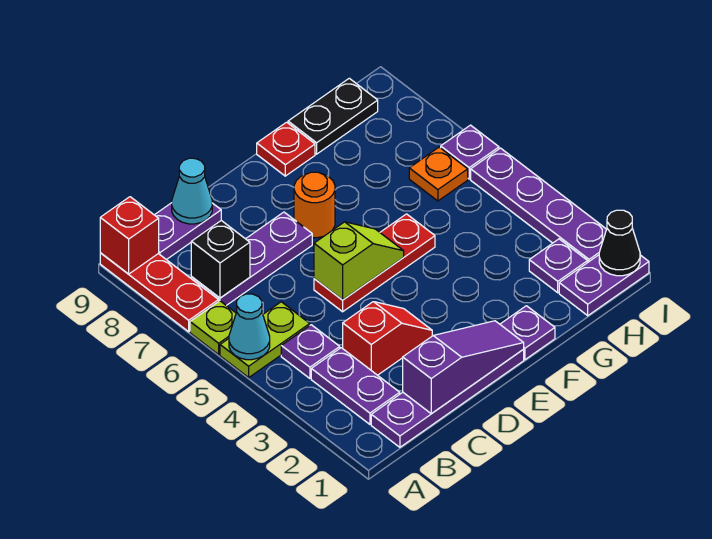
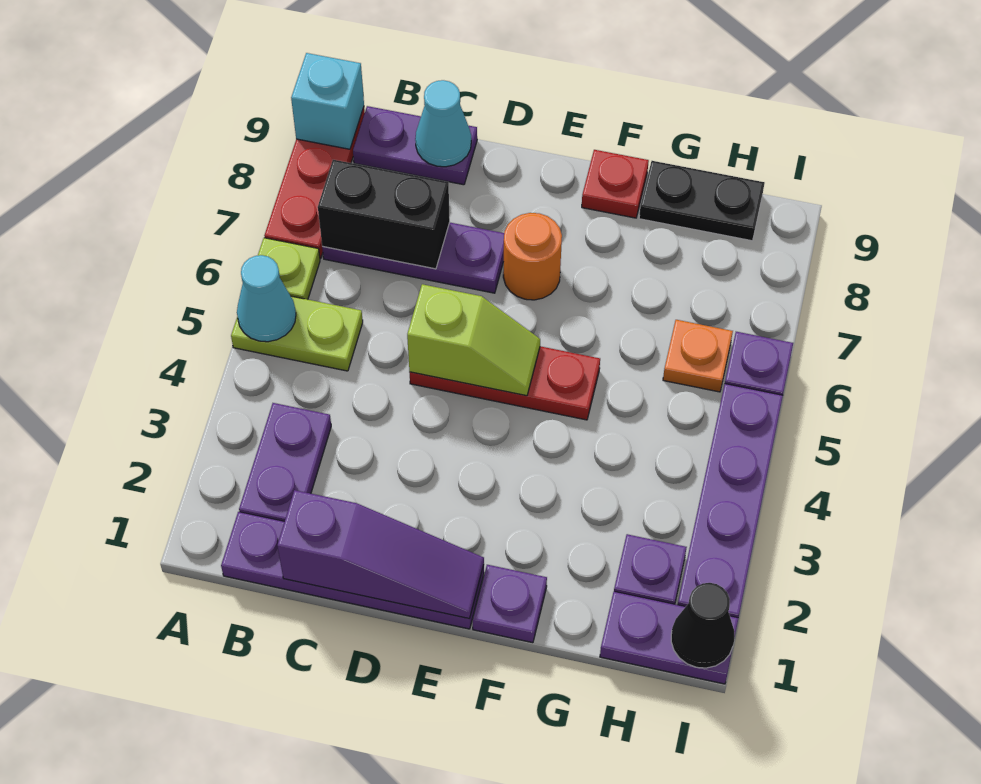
red brick A9 level 2 -> cyan brick A9 level 2
purple plate B4 level 1 -> none
black brick B7 level 2 -> black brick B7:C7 level 2
red slope C3:D3 level 1 top C -> none

